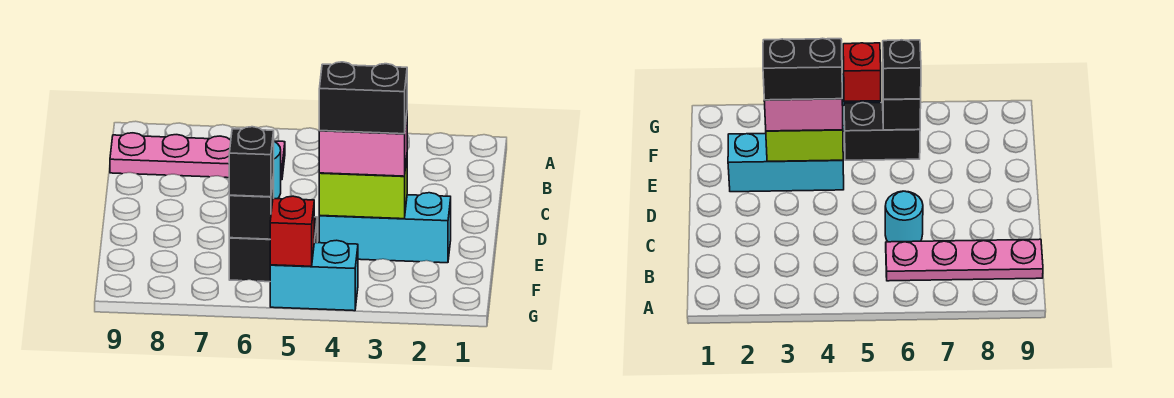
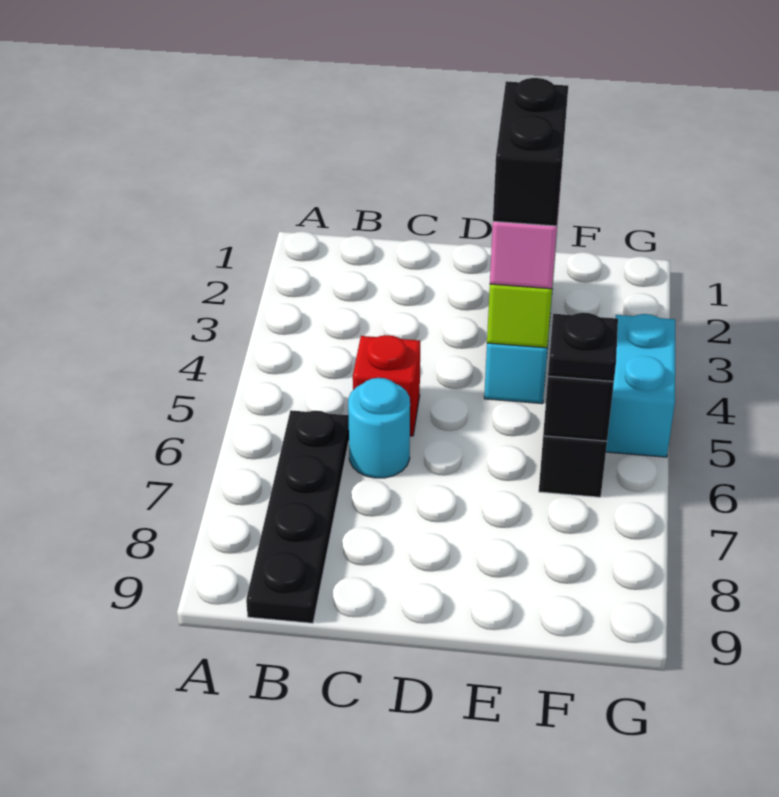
pink plate B6:B9 level 1 -> black plate B6:B9 level 1
black brick F6 level 3 -> black plate F6 level 3
red brick G5 level 2 -> red brick C5 level 1

